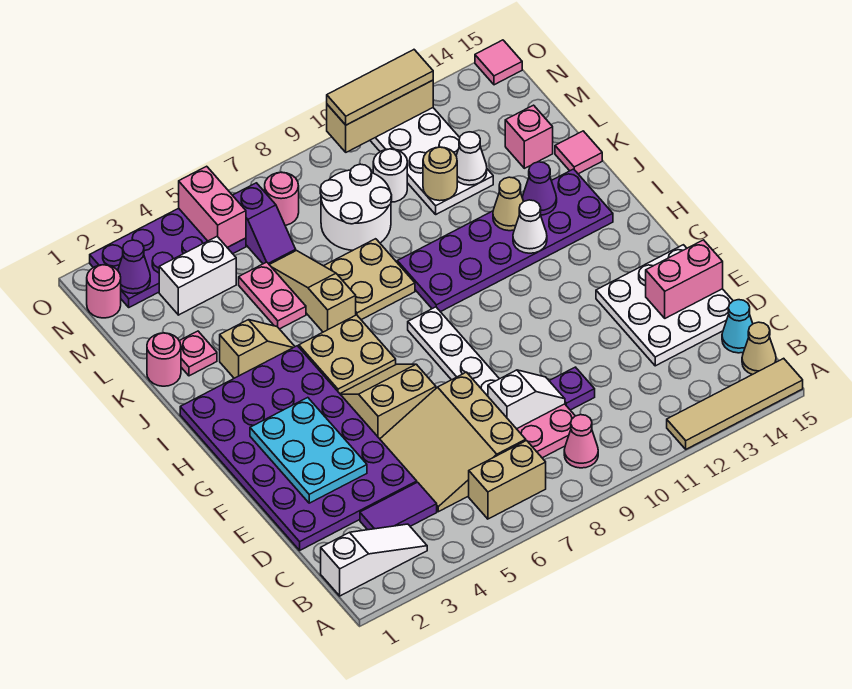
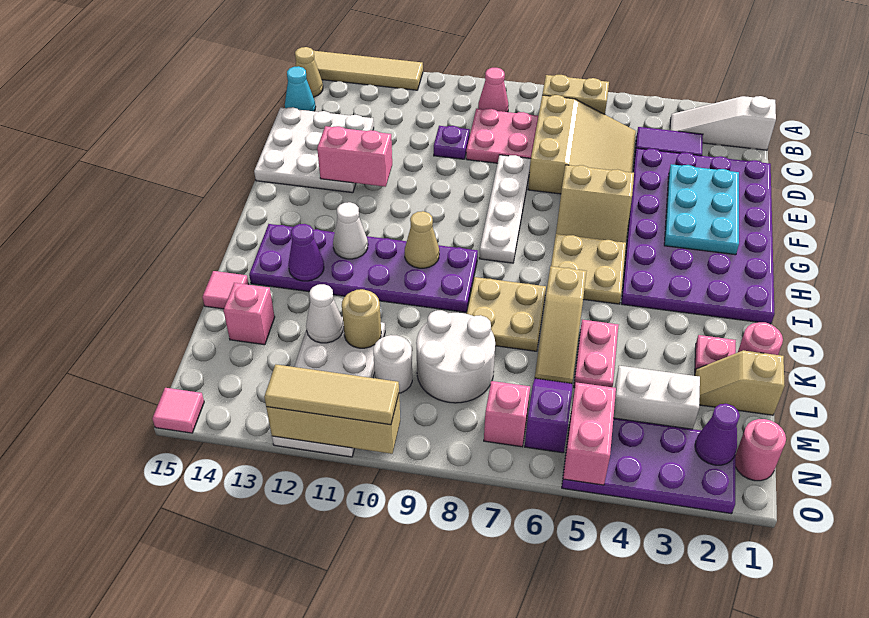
white slope D8:D9 level 2 top 8 -> none
pink brick E14:E15 level 2 -> pink brick F12:F13 level 2
tan slope J3:J4 level 1 top 3 -> tan slope L1:L2 level 1 top 1
tan cone J12 level 2 -> tan cone I10 level 2
pink round brick N7 level 1 -> pink brick N7 level 1

